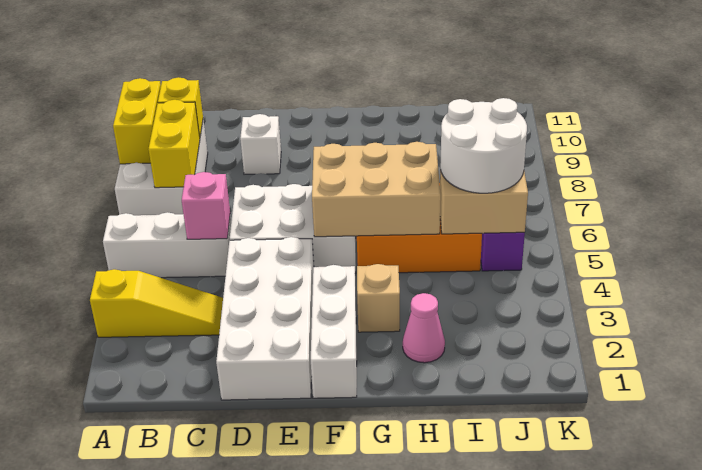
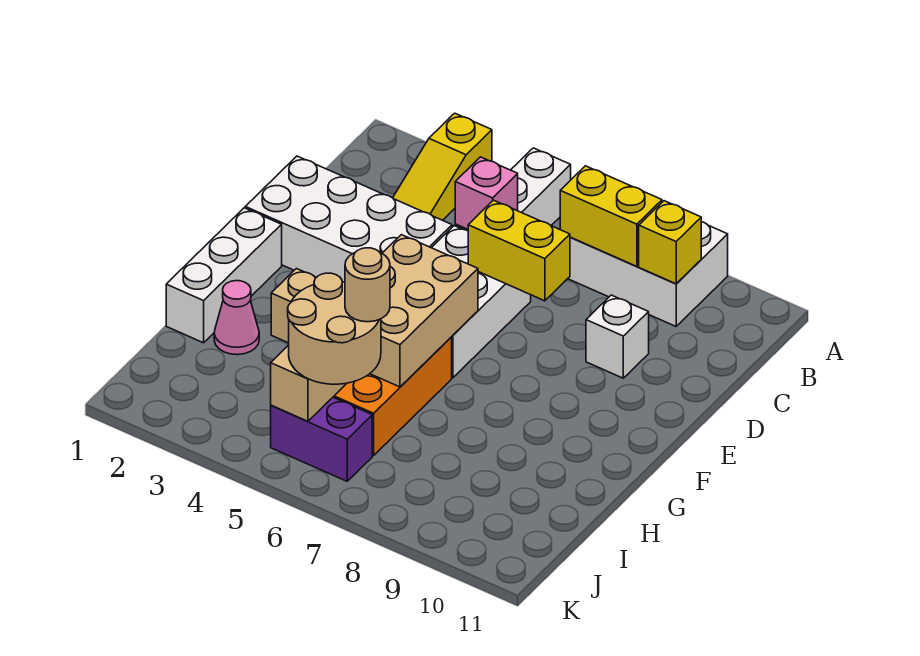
yellow brick A8:A9 level 2 -> yellow brick D6:D7 level 2
white brick F1:F3 level 1 -> white brick F1:H1 level 1
white round brick I5:J6 level 3 -> tan round brick I5:J6 level 3
none -> tan round brick I6 level 4

